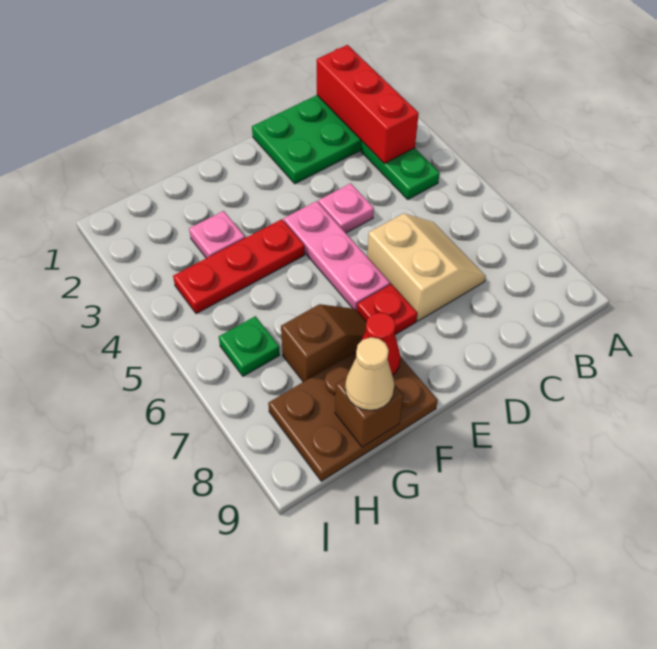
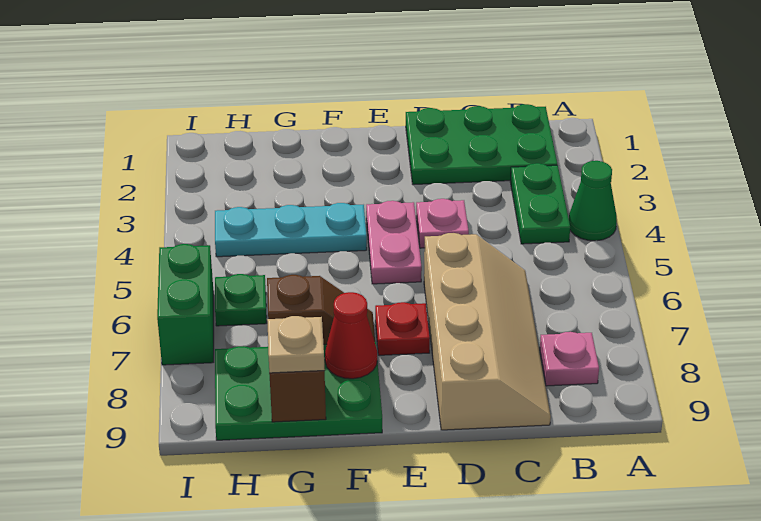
none -> green cone A4 level 1
red brick B1:B3 level 2 -> none
tan slope C6:D7 level 1 top D -> tan slope C6:D9 level 1 top D
pink plate E4:E6 level 1 -> pink plate E4:E5 level 1
red plate F4:H4 level 1 -> cyan plate F4:H4 level 1
brown plate F8:H9 level 1 -> green plate F8:H9 level 1
pink plate G3 level 1 -> pink plate B8 level 1
tan cone G9 level 3 -> tan plate G9 level 3
none -> green brick I6:I7 level 1

